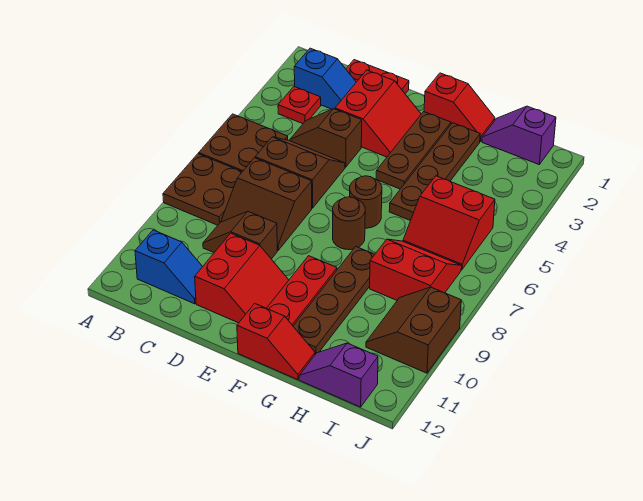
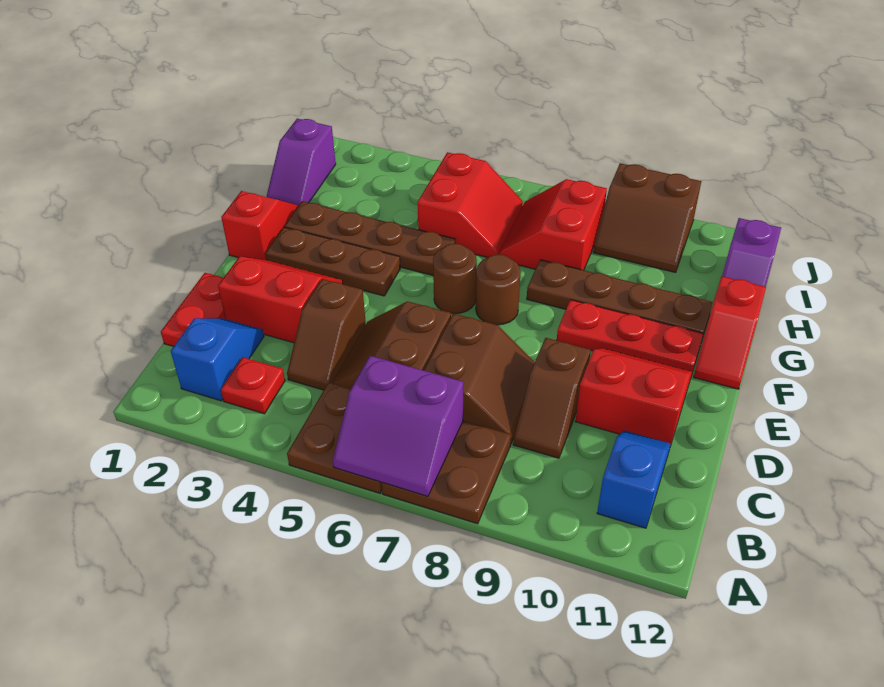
none -> purple slope A6:B7 level 2 top B
red slope F12:G12 level 1 top F -> red slope F12:G12 level 1 top G

